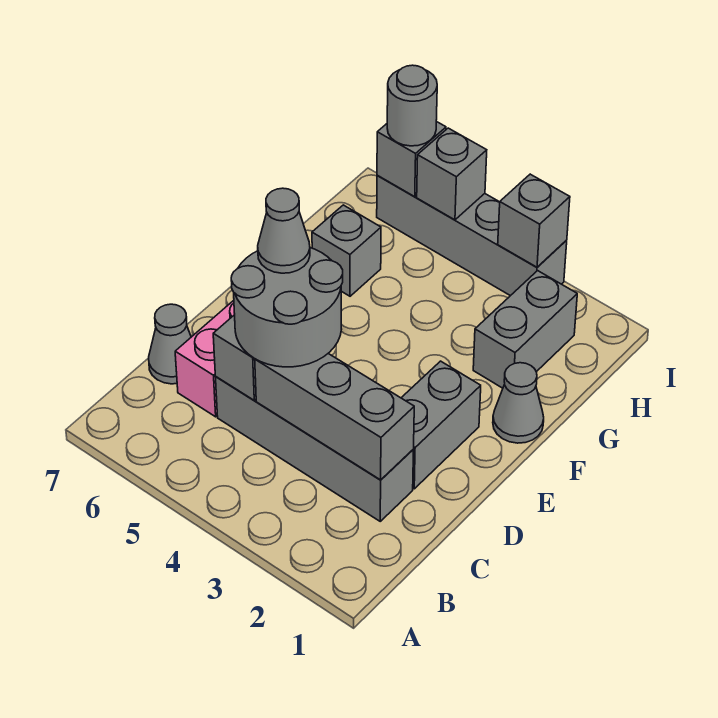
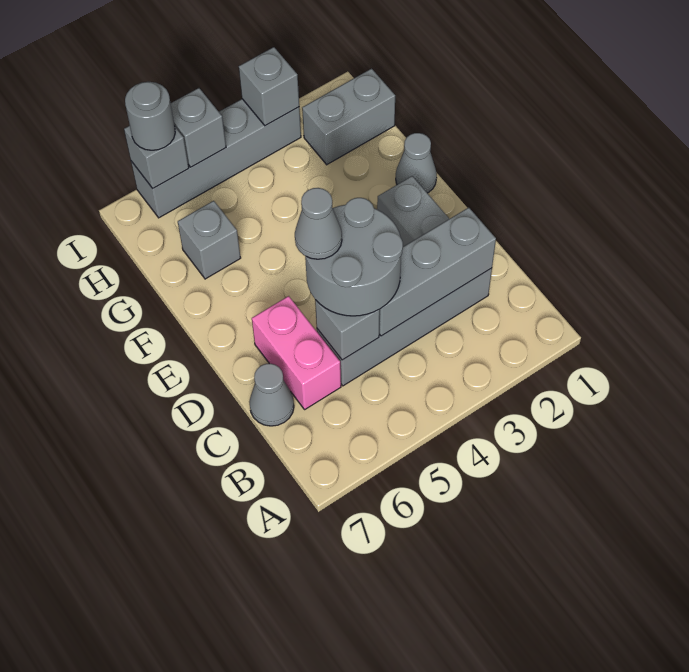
grey brick G2:H2 level 1 -> grey brick H1:H2 level 1

